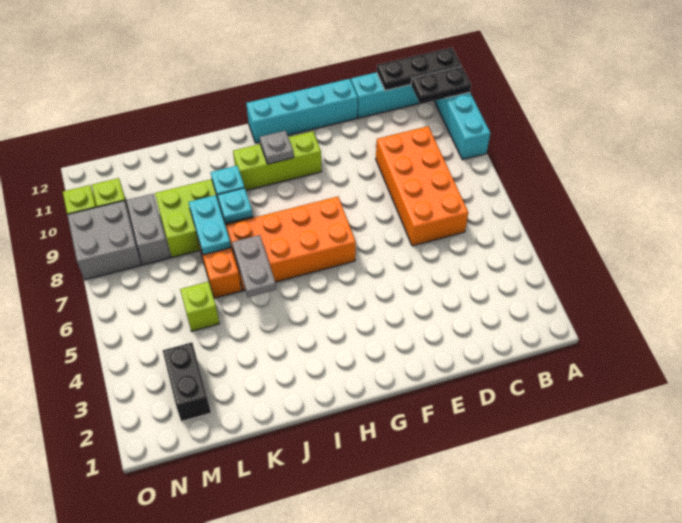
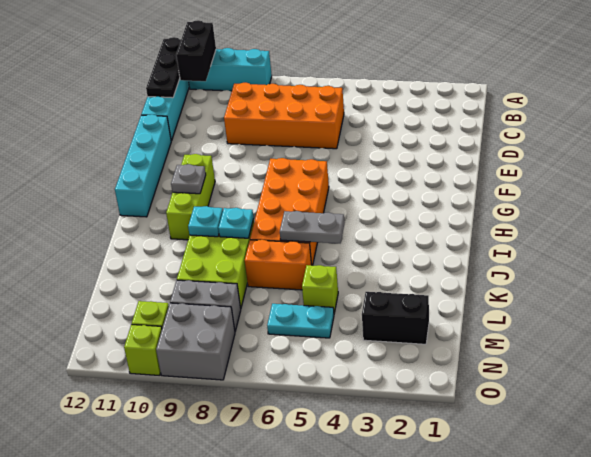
black plate A11:B11 level 2 -> black brick A11:B11 level 2
cyan plate K7:K8 level 2 -> cyan plate M5:M6 level 1

